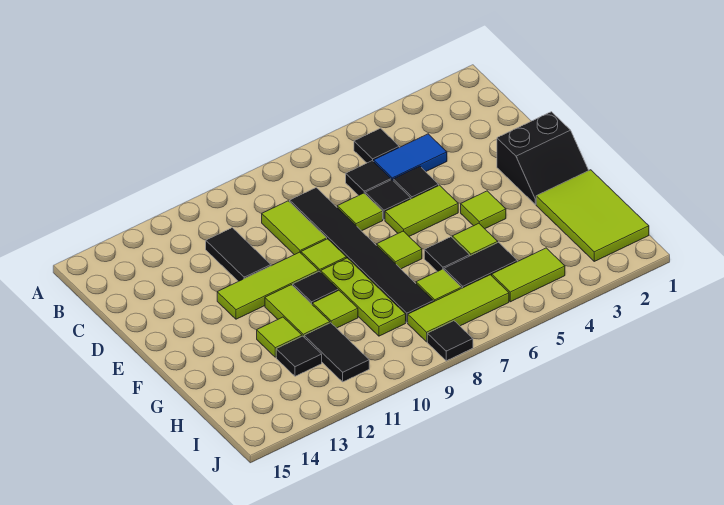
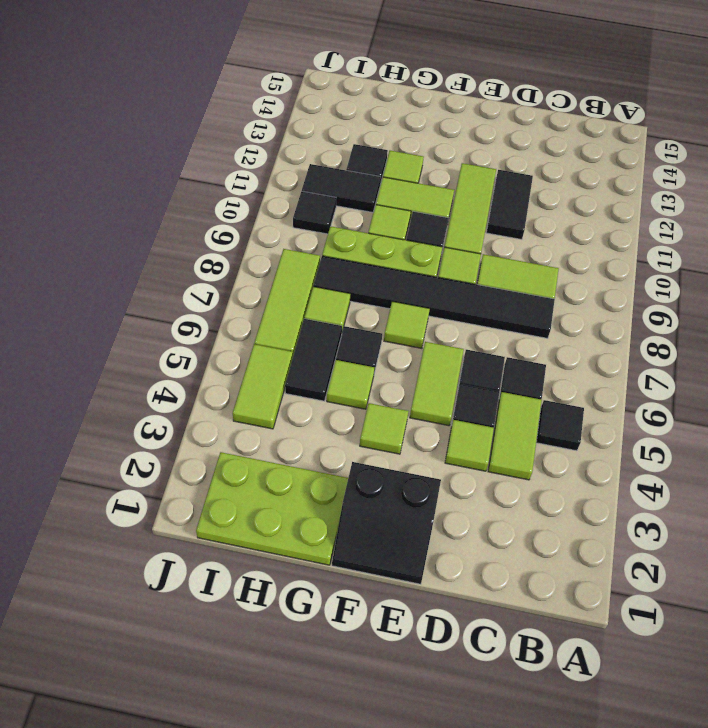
blue tile C4:C5 level 1 -> lime tile C4:C5 level 1
black tile C11:D11 level 1 -> black tile D11:D12 level 1
lime tile D7 level 1 -> lime tile D4 level 1
black slope E1:F2 level 1 top E -> black slope E1:F2 level 1 top 2
lime tile G1:I2 level 1 -> lime plate G1:I2 level 1
black tile J8 level 1 -> black tile I10 level 1

